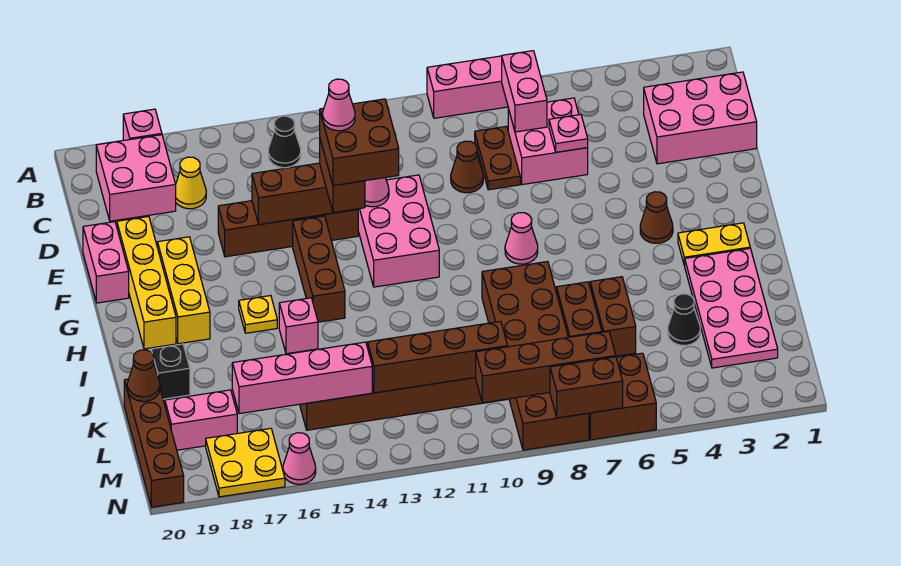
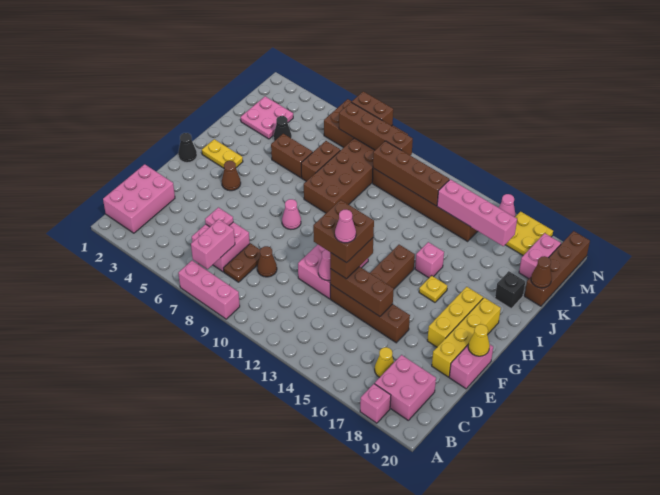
black cone B14 level 1 -> black cone G1 level 1
pink brick C1:D3 level 1 -> pink brick B1:D2 level 1
none -> yellow cone F20 level 2
pink plate I2:L3 level 1 -> pink plate K2:L3 level 1
brown brick J6:K6 level 1 -> brown brick J5:J6 level 1
pink brick L18:L19 level 1 -> pink brick L19:M19 level 1

